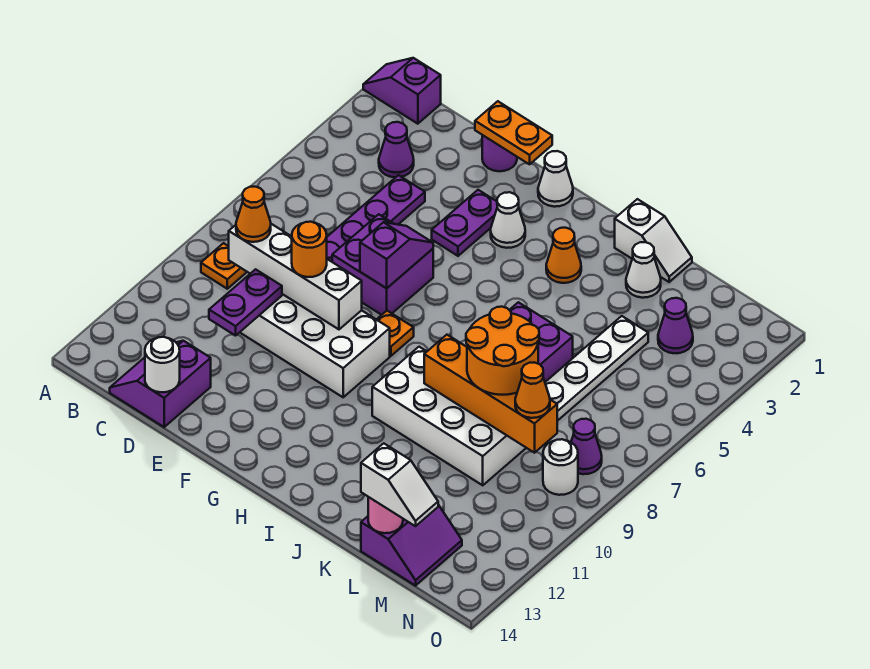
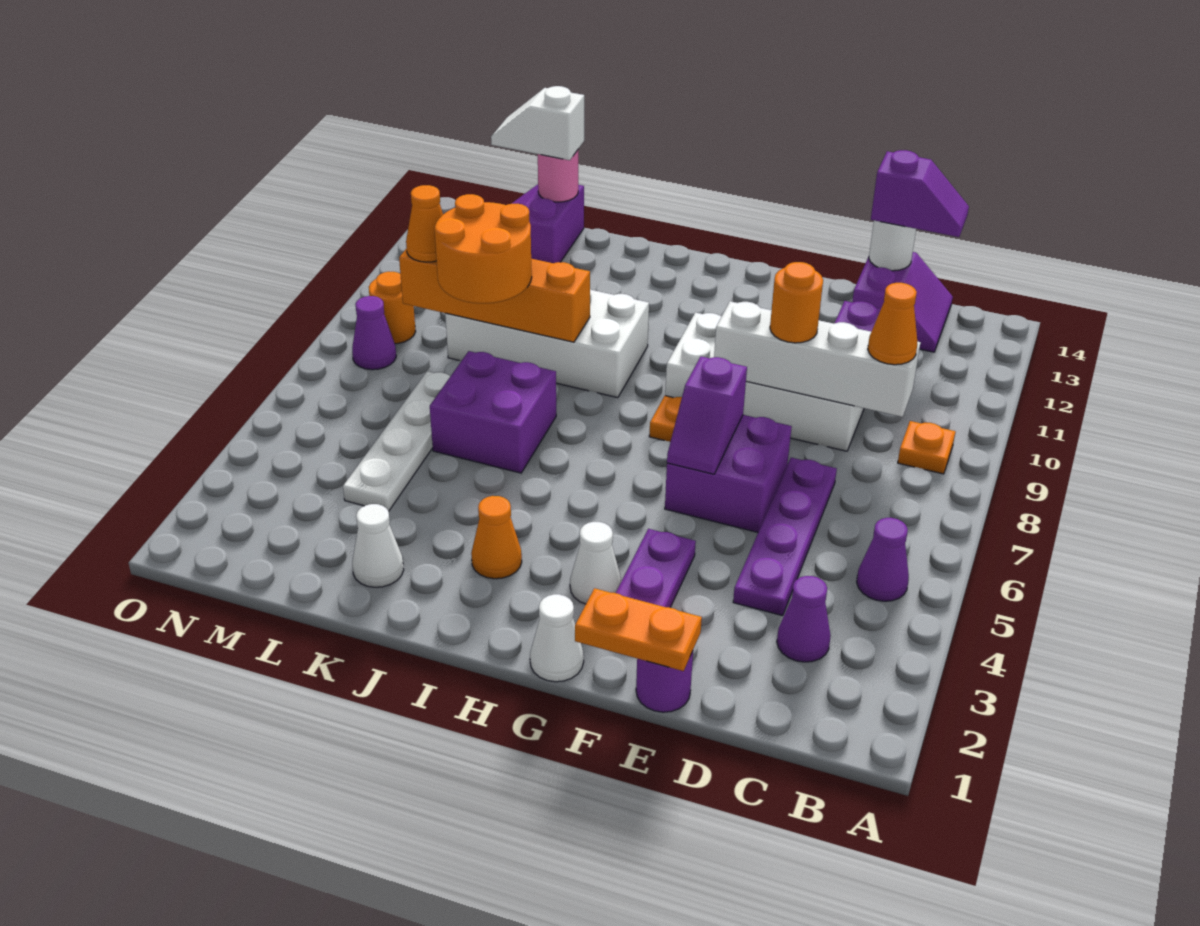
purple slope A1:B1 level 1 top B -> purple slope C14:D14 level 3 top D
white slope J1:K1 level 1 top J -> none
purple cone M3 level 1 -> purple cone B5 level 1
white round brick N9 level 1 -> orange round brick N9 level 1

